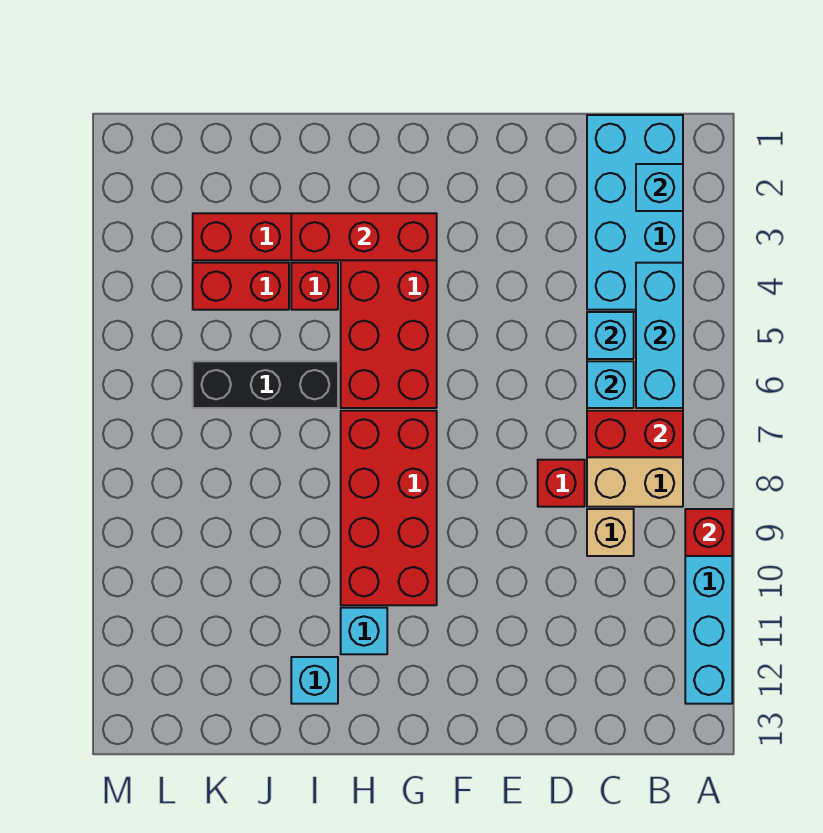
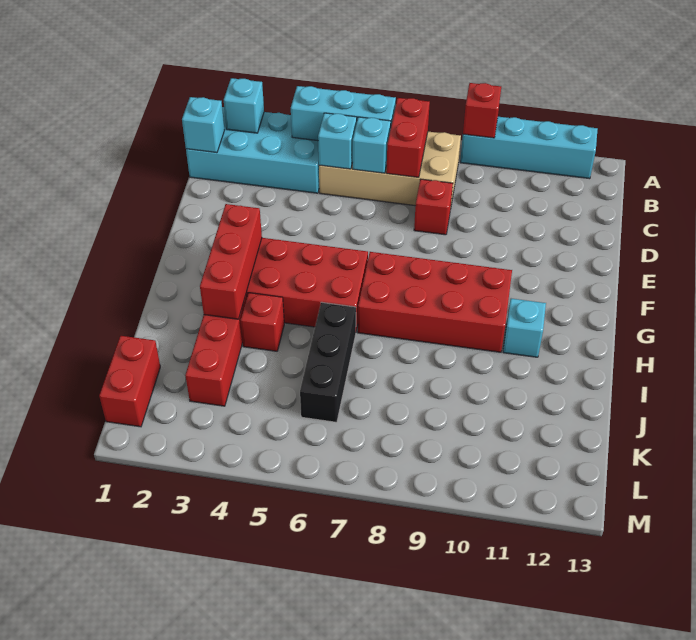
tan brick C9 level 1 -> none
cyan brick I12 level 1 -> cyan brick C1 level 2
red brick J4:K4 level 1 -> red brick K1:L1 level 1

